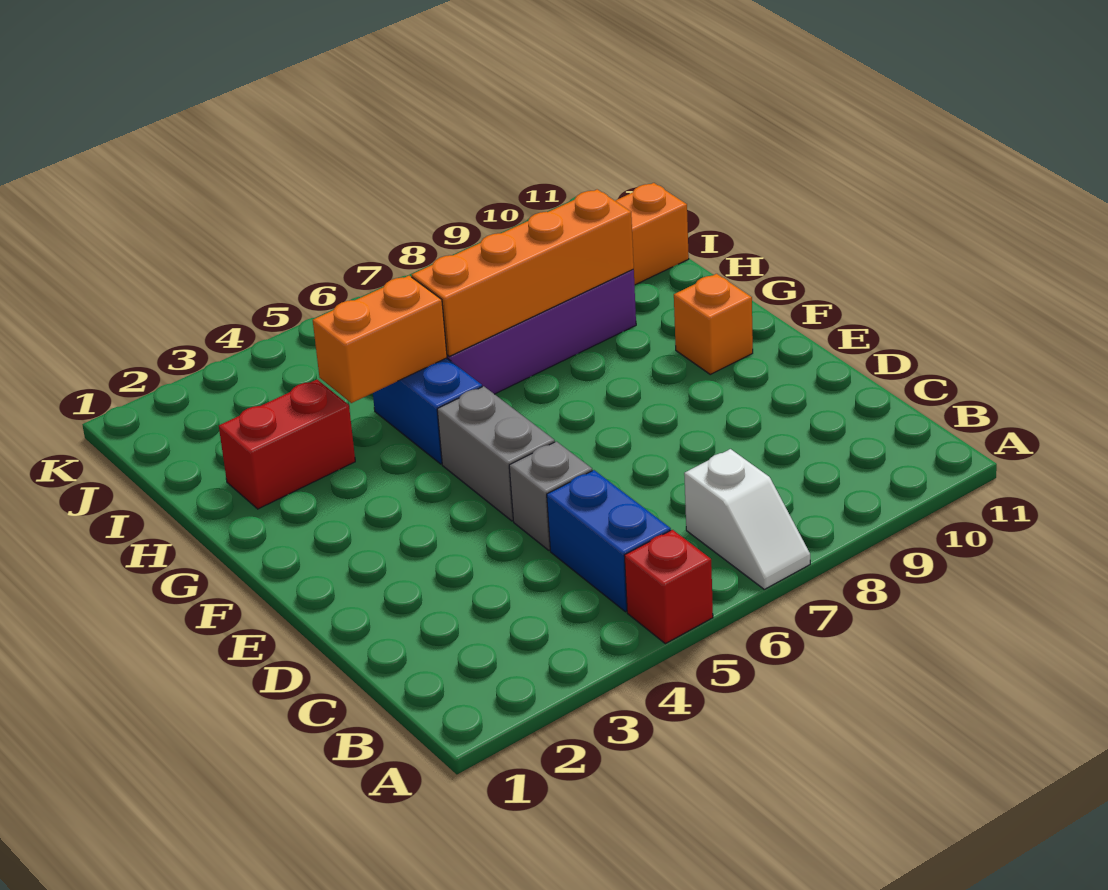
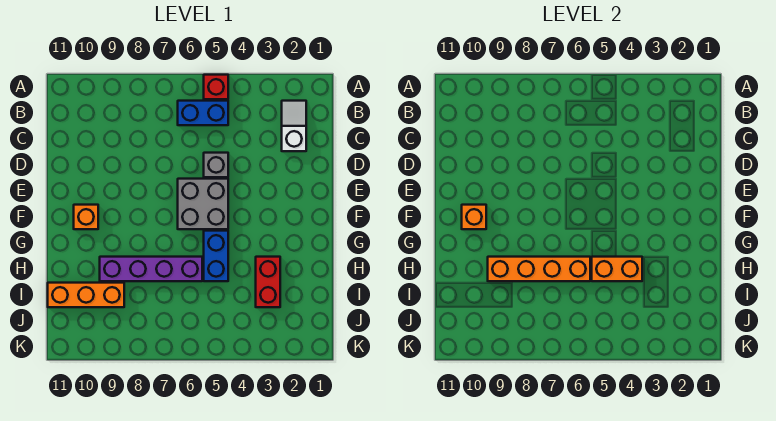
white slope A7:B7 level 1 top B -> white slope B2:C2 level 1 top C
blue brick B5:C5 level 1 -> blue brick B5:B6 level 1
grey brick E5:F5 level 1 -> grey brick E5:F6 level 1
none -> orange brick F10 level 2
red brick H2:H3 level 1 -> red brick H3:I3 level 1

